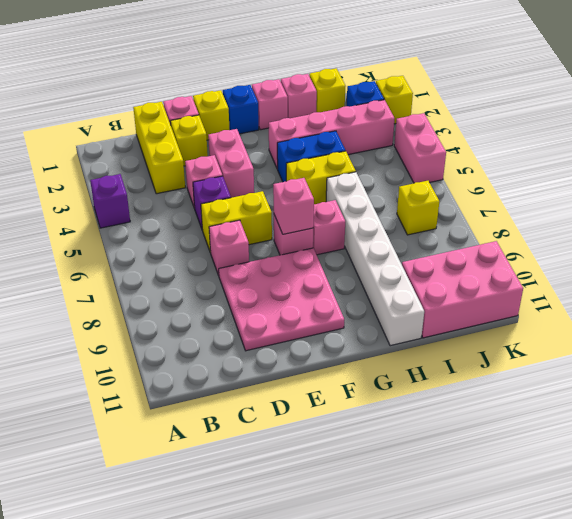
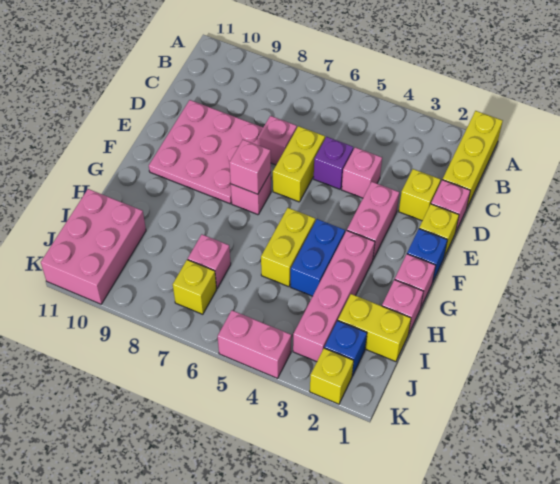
purple brick A4 level 1 -> none
yellow brick C1:C3 level 1 -> yellow brick A1:C1 level 1
pink brick E3:E4 level 1 -> pink brick E3:F3 level 1
pink brick G7 level 1 -> pink brick I7 level 1
white brick H6:H11 level 1 -> none
yellow brick I1 level 1 -> yellow brick I1:I2 level 1

